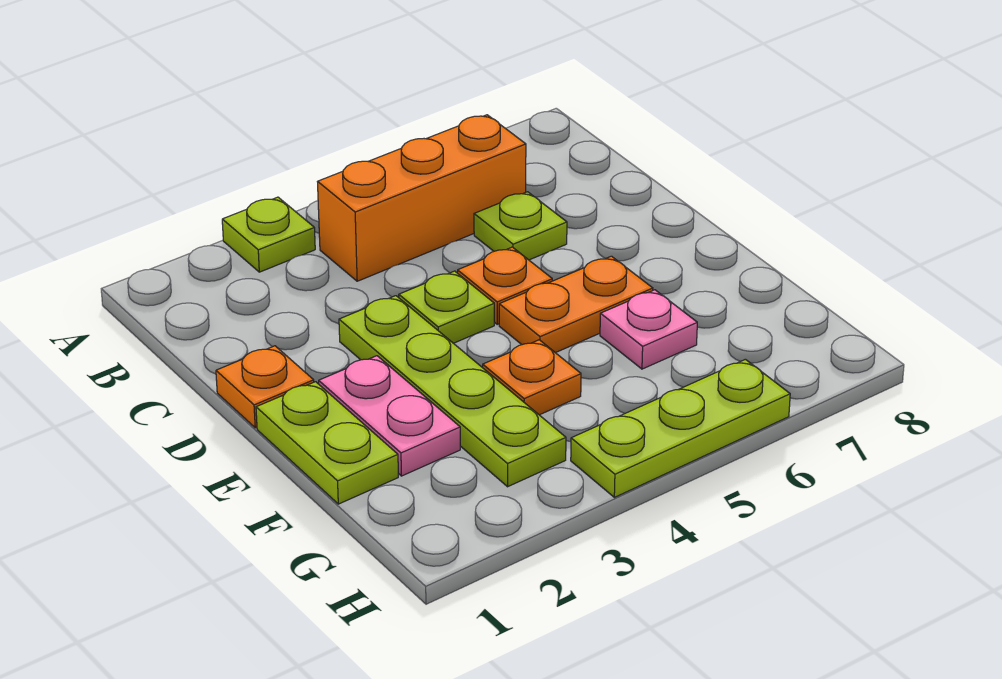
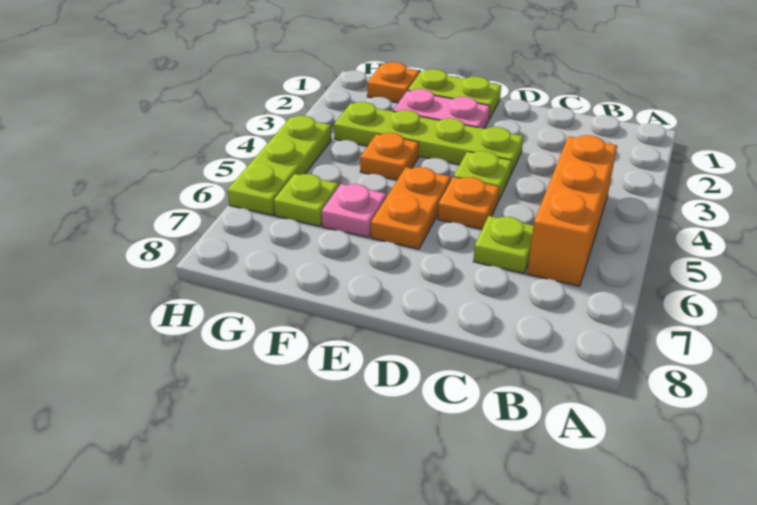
lime plate A3 level 1 -> lime plate G6 level 1
orange plate D1 level 1 -> orange plate G1 level 1

